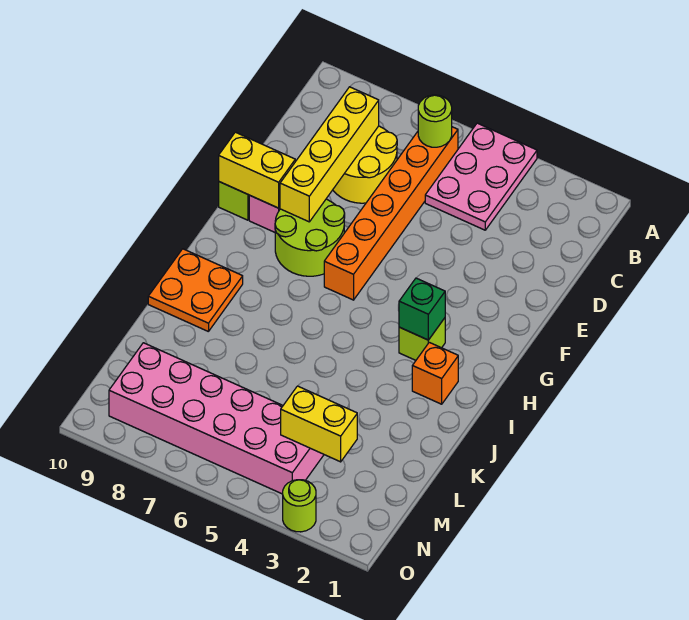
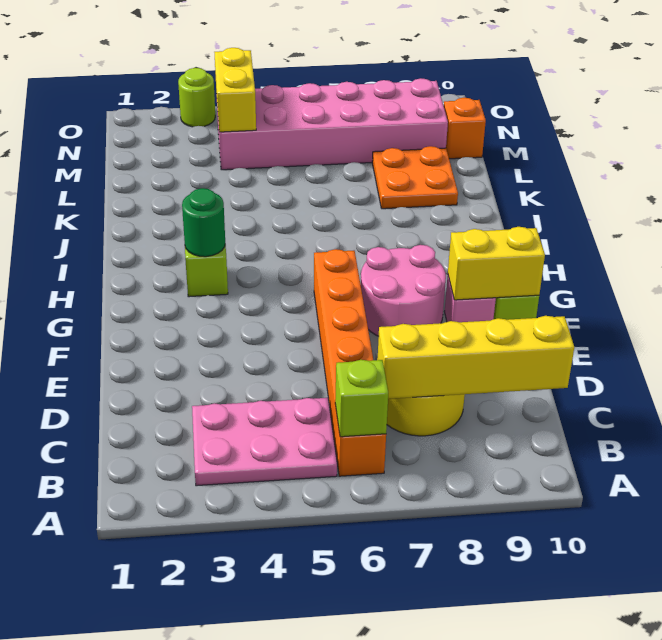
pink plate A4:C5 level 1 -> pink plate B3:C5 level 1
lime round brick B6 level 2 -> lime brick B6 level 2
yellow brick C8:F8 level 2 -> yellow brick C7:C10 level 2
lime round brick F7:G8 level 1 -> pink round brick F7:G8 level 1
green brick H3 level 2 -> green round brick H3 level 2
orange brick I2 level 1 -> orange brick M10 level 1
orange plate I9:J10 level 1 -> orange plate K8:L9 level 1
yellow brick M3:M4 level 2 -> yellow brick M4:N4 level 2

